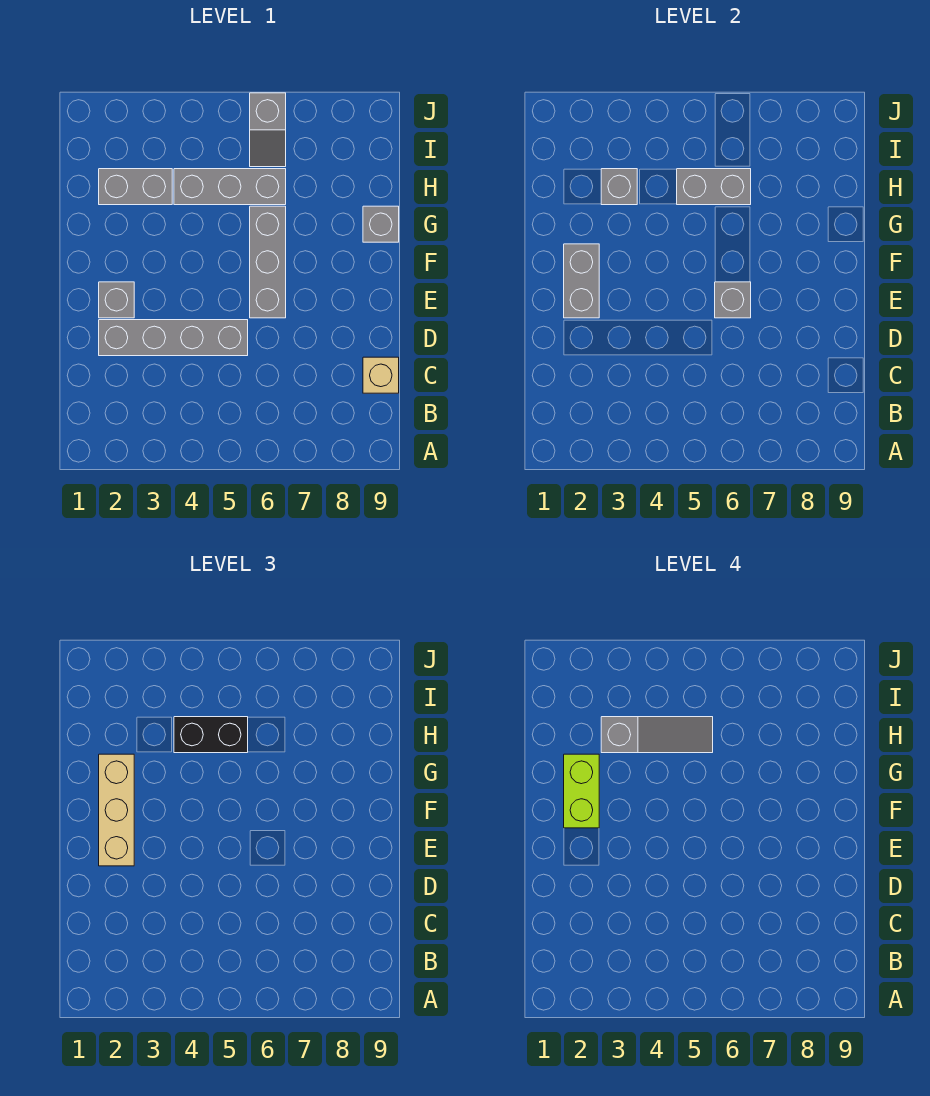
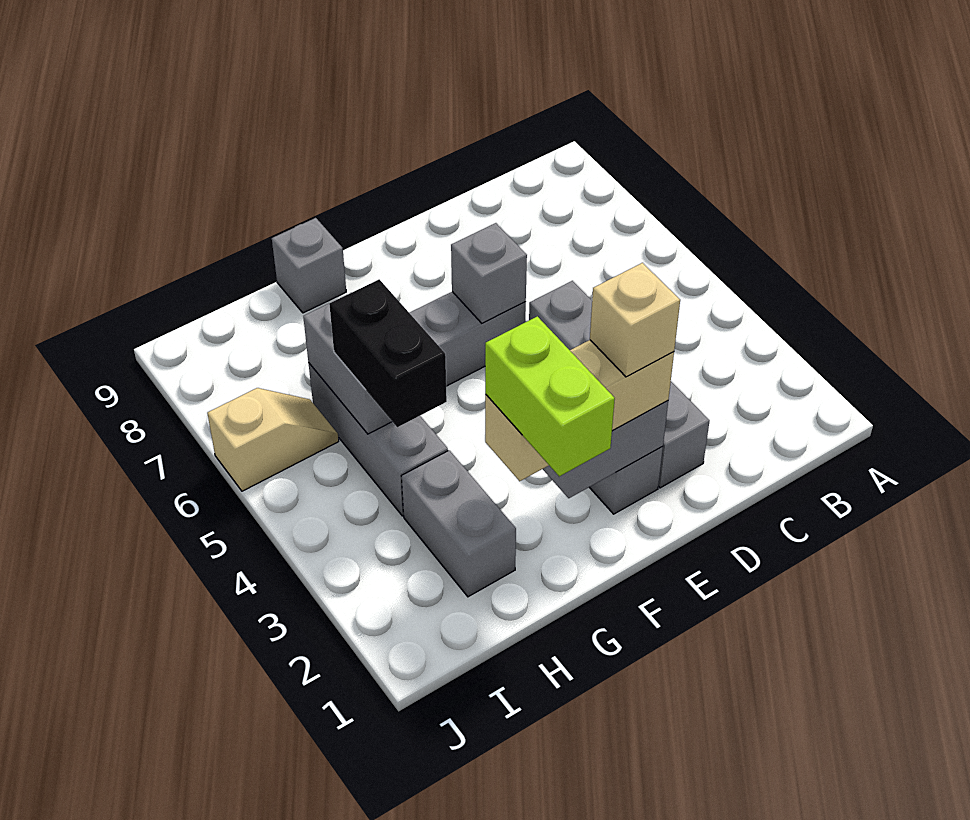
tan brick C9 level 1 -> tan brick E2 level 4
lime brick F2:G2 level 4 -> lime brick G1:G2 level 4
grey brick H3 level 2 -> none
grey slope H3:H5 level 4 top 3 -> none
grey slope I6:J6 level 1 top J -> tan slope I6:J6 level 1 top J

